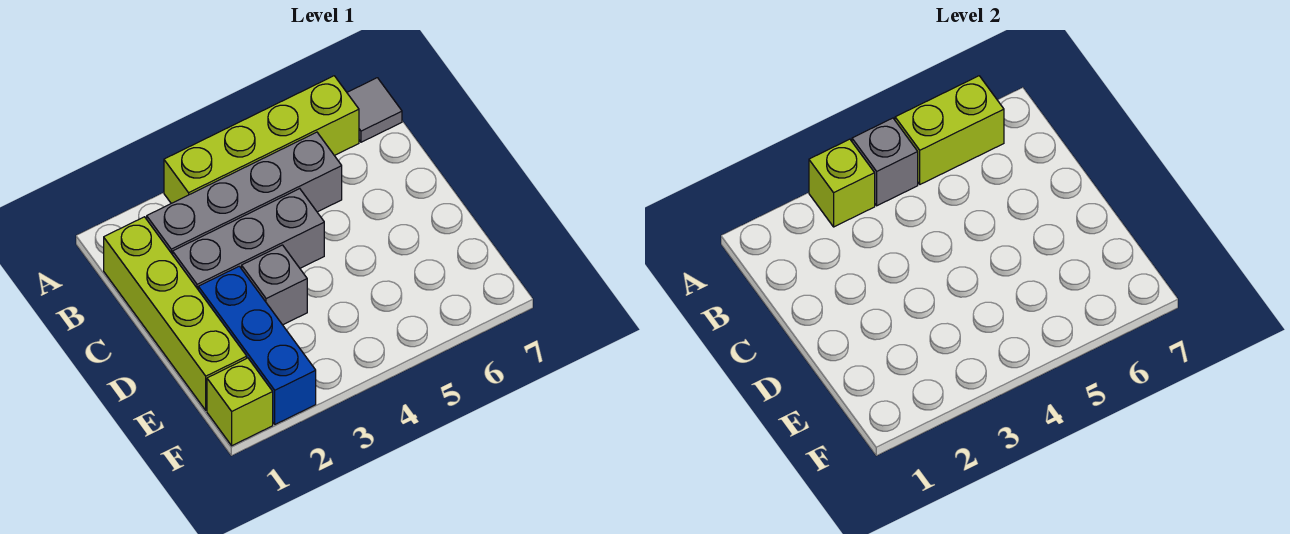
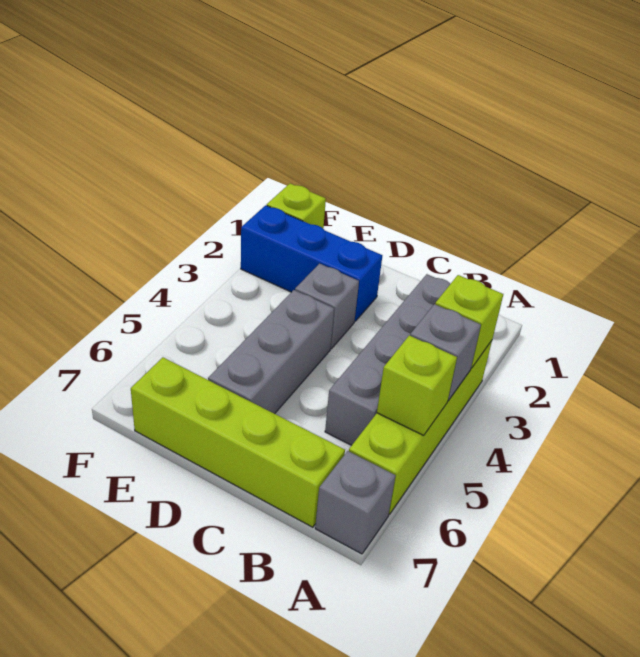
lime brick A5:A6 level 2 -> lime brick A5 level 2
grey tile A7 level 1 -> grey brick A7 level 1
lime brick B1:E1 level 1 -> lime brick B7:E7 level 1
grey brick C2:C4 level 1 -> grey brick D4:D6 level 1

